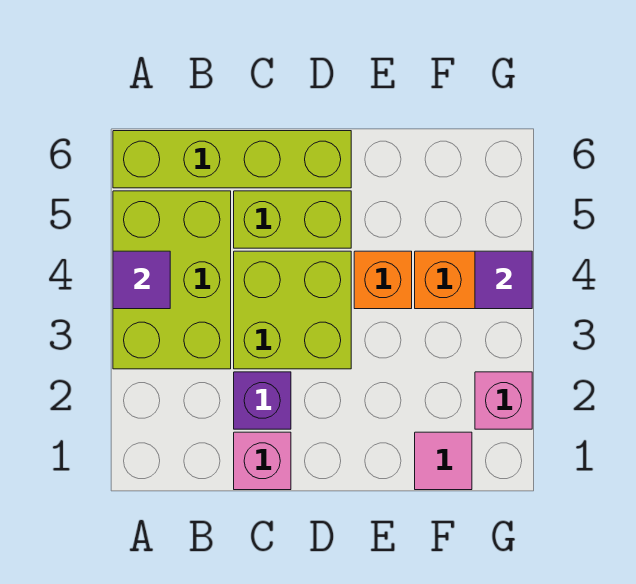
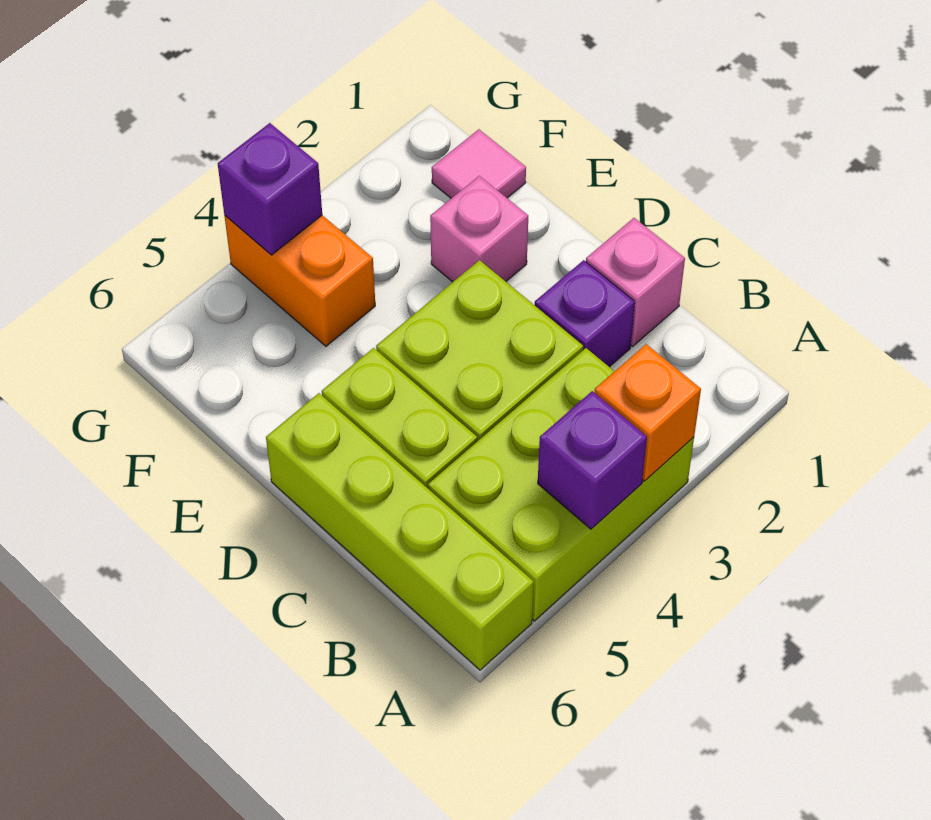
purple tile A4 level 2 -> purple brick A4 level 2
orange brick E4 level 1 -> orange brick A3 level 2
pink brick G2 level 1 -> pink brick E2 level 1
purple tile G4 level 2 -> purple brick G4 level 2

